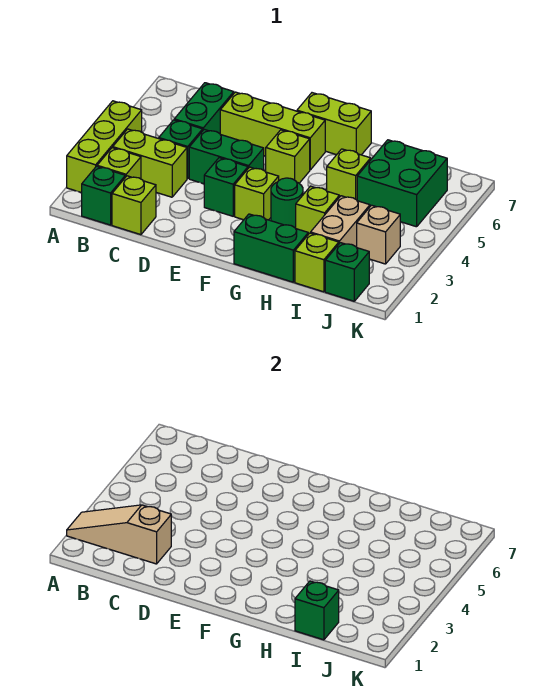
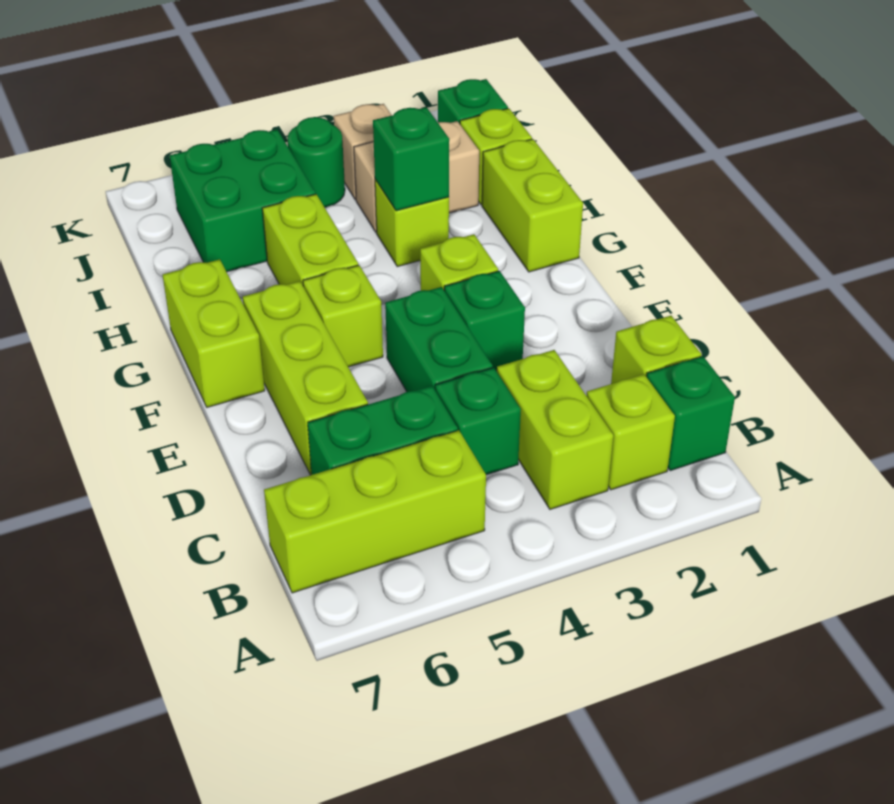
lime brick A2:A4 level 1 -> lime brick B5:B7 level 1
tan slope A2:C2 level 2 top C -> none
green brick G1:H1 level 1 -> lime brick G1:H1 level 1
green round brick G3 level 1 -> green round brick J4 level 1
lime brick H5 level 1 -> lime brick G5:H5 level 1
green brick I1 level 2 -> green brick H3 level 2

